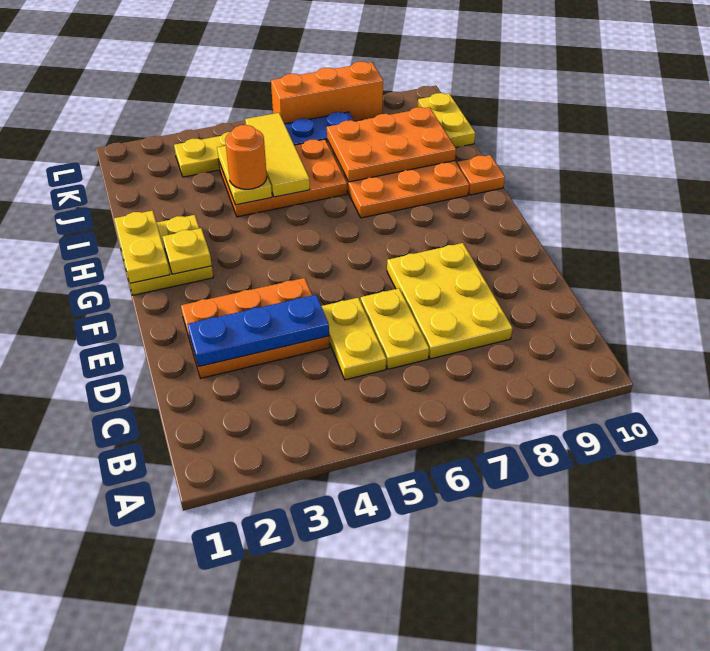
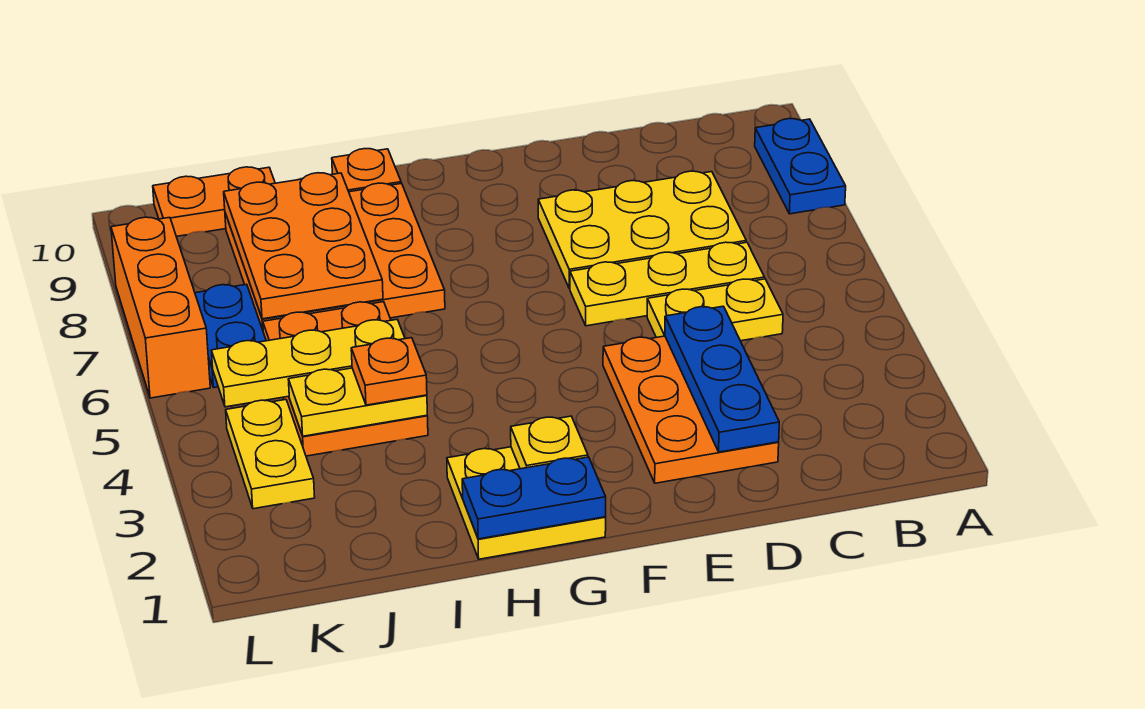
none -> blue plate A8:A9 level 1
yellow plate C6:D6 level 1 -> yellow plate C6:E6 level 1
yellow plate G1:H1 level 2 -> blue plate G1:H1 level 2
orange round brick I4 level 3 -> orange plate I4 level 3
yellow tile I5:K5 level 2 -> yellow plate I5:K5 level 2
yellow plate J10:K10 level 1 -> orange plate J10:K10 level 1

